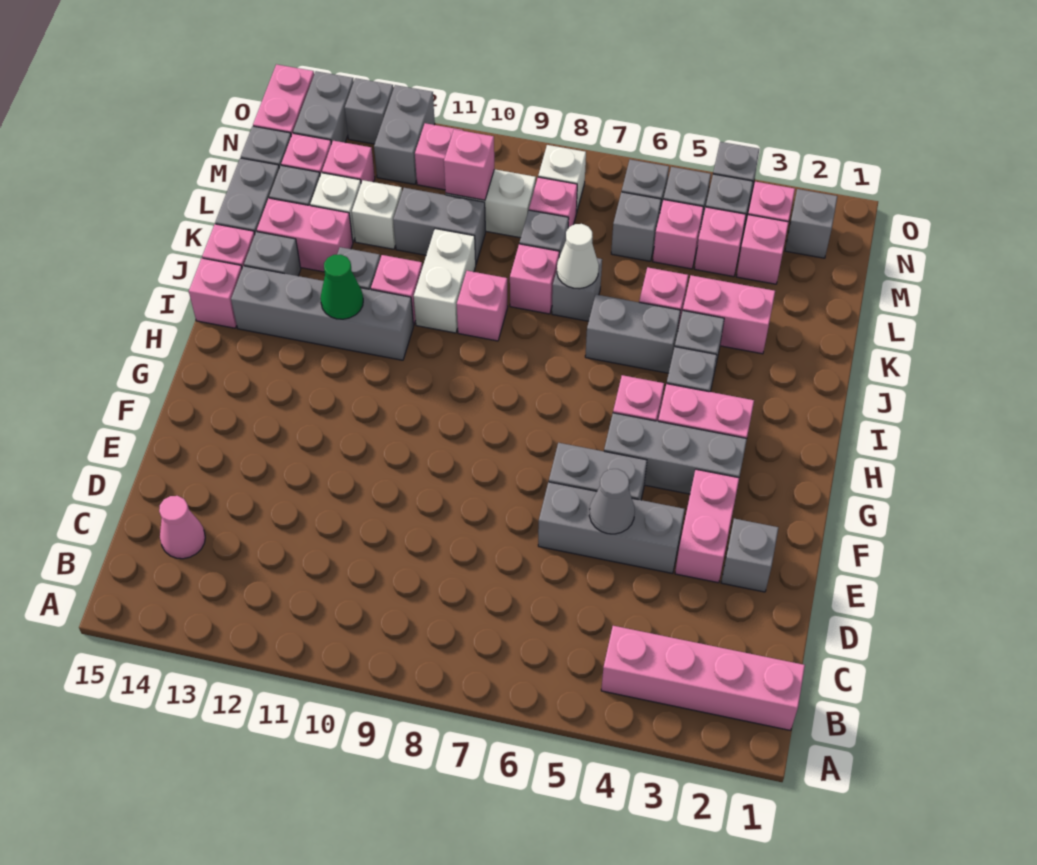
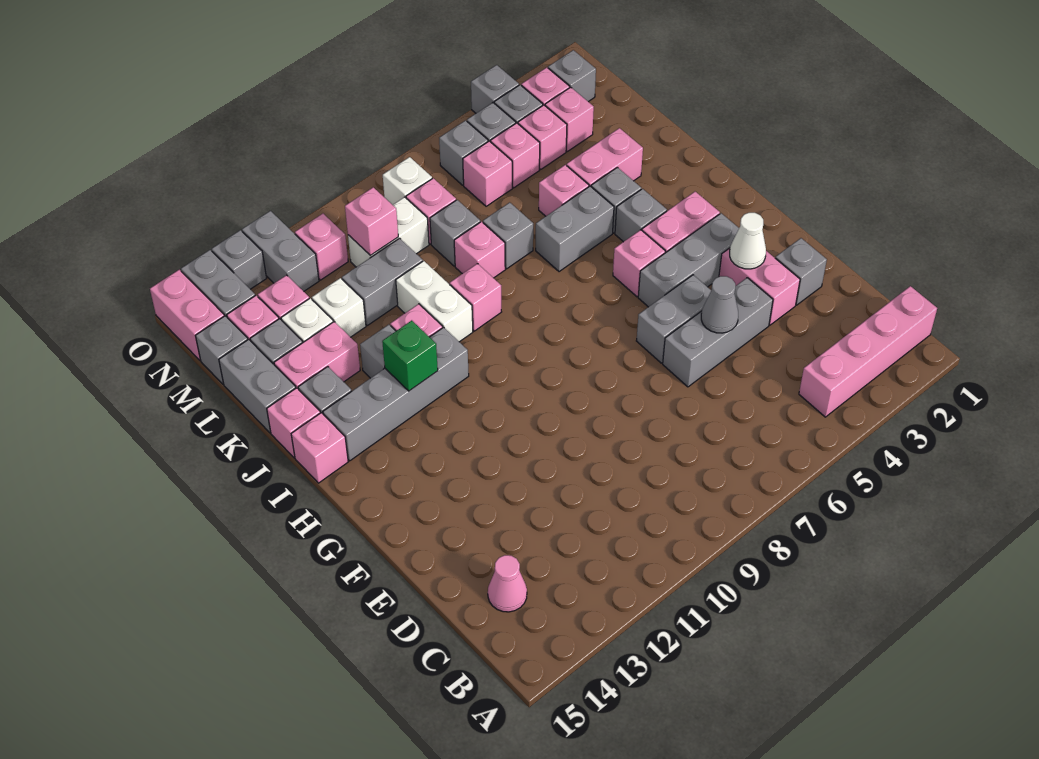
green cone I12 level 2 -> green brick I12 level 2
white cone K7 level 2 -> white cone F3 level 2
grey brick M6 level 1 -> pink brick M6 level 1

